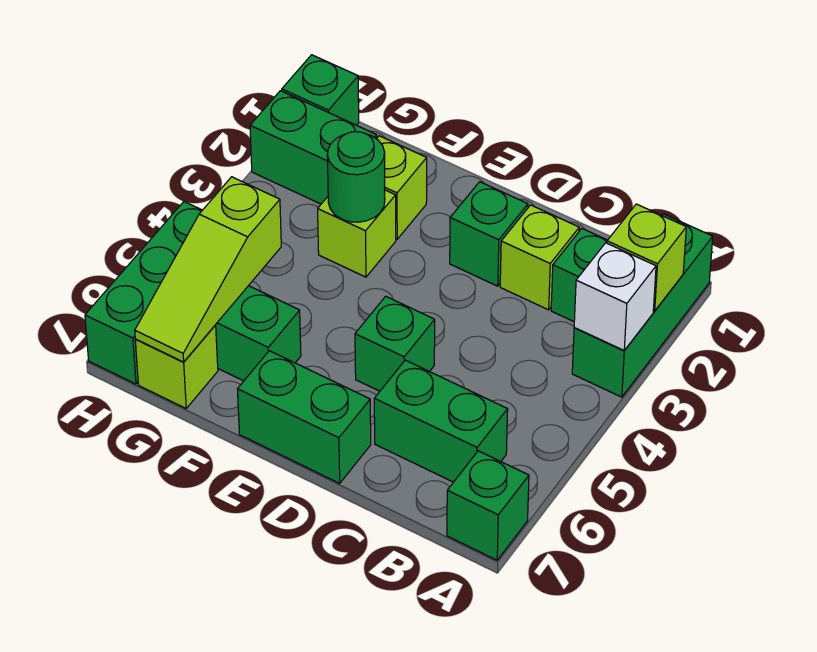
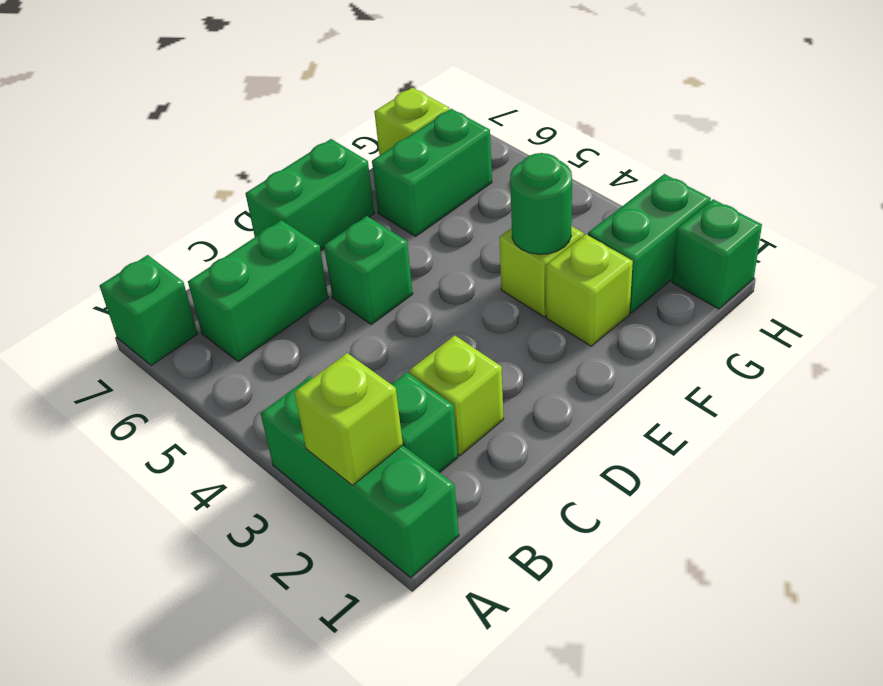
white brick A3 level 2 -> none
green brick D2 level 1 -> none
lime slope G5:G7 level 2 top 5 -> none
green brick H5:H7 level 1 -> none

